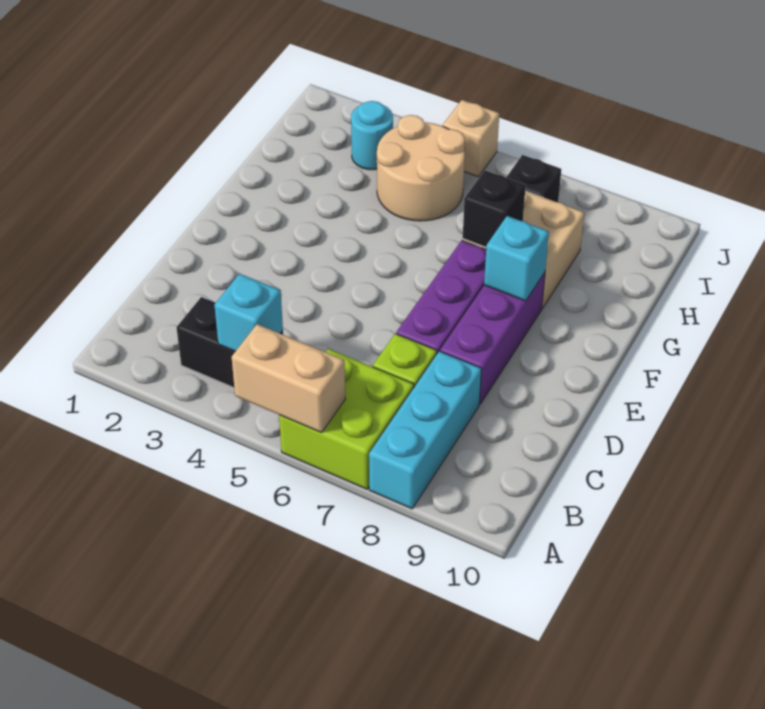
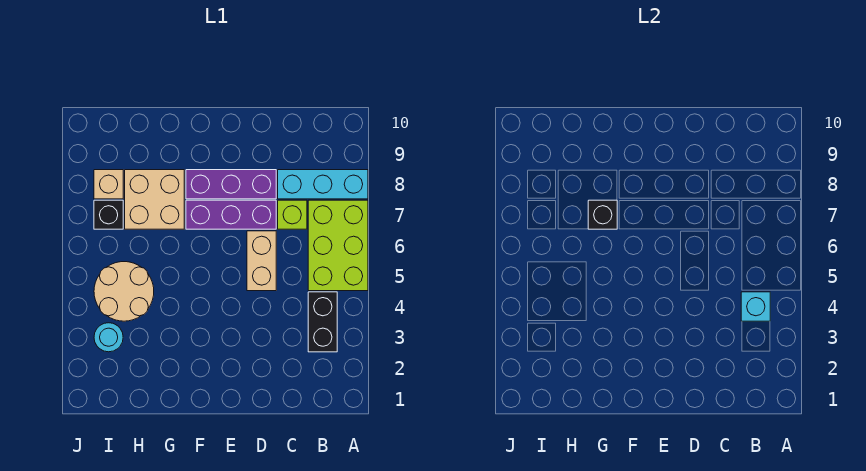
tan brick A5:A6 level 2 -> tan brick D5:D6 level 1
lime brick A6:B7 level 1 -> lime brick A5:B7 level 1
cyan brick F8 level 2 -> none
tan brick J5 level 1 -> tan brick I8 level 1

